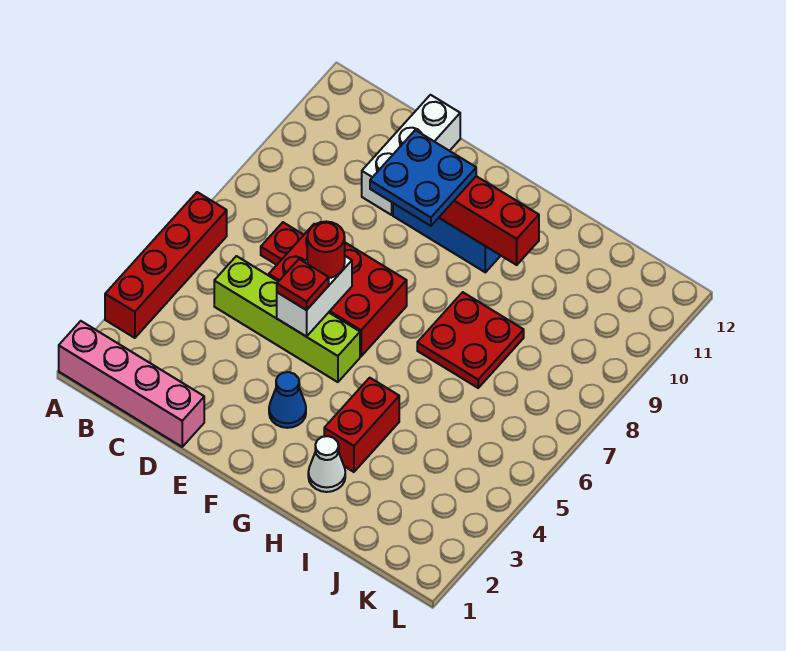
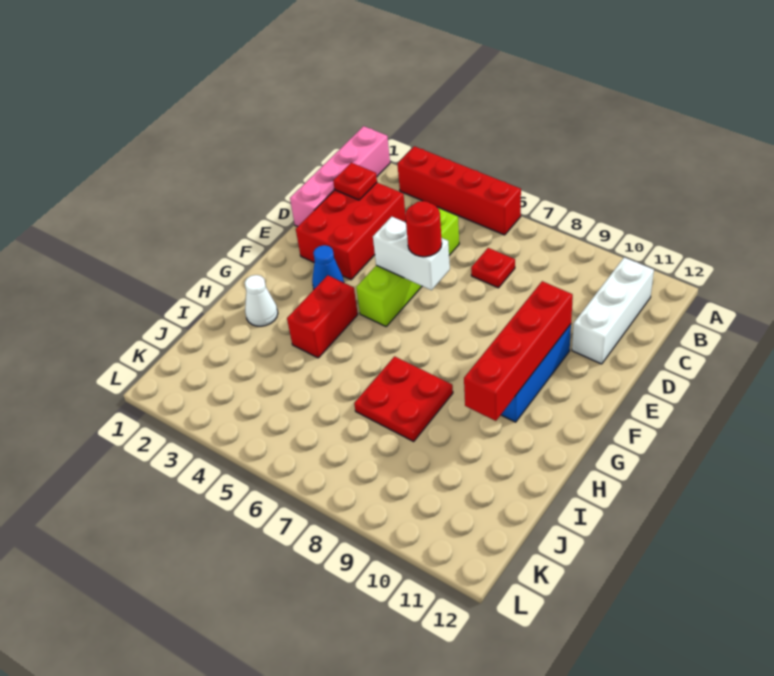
red brick D6:F7 level 1 -> red brick C2:E3 level 1
white brick D10:D12 level 1 -> white brick B11:D11 level 1
red plate E5 level 3 -> red plate C2 level 2
blue plate E9:F10 level 3 -> none
red brick H3:H4 level 1 -> red brick G4:H4 level 1

